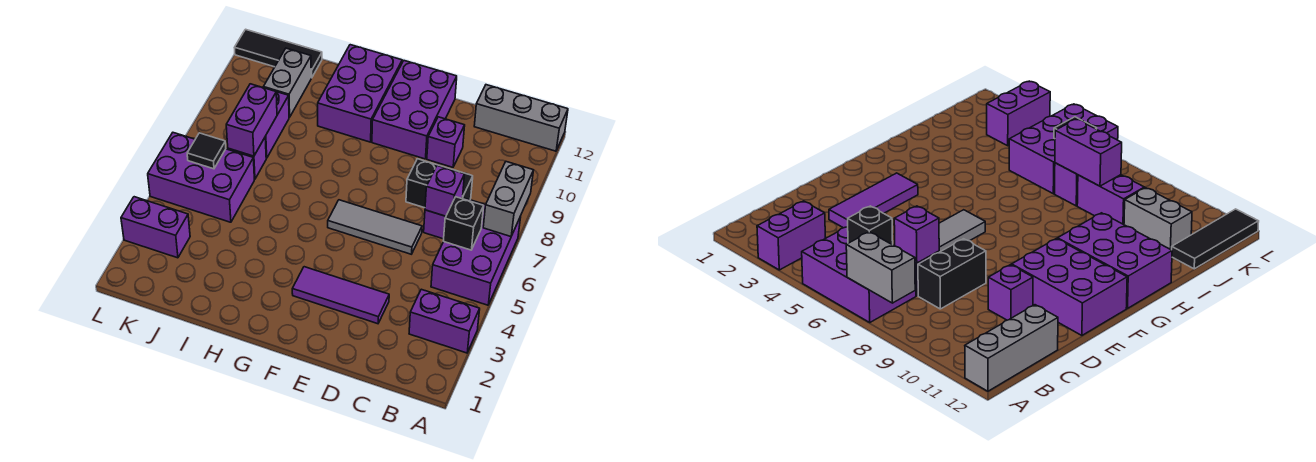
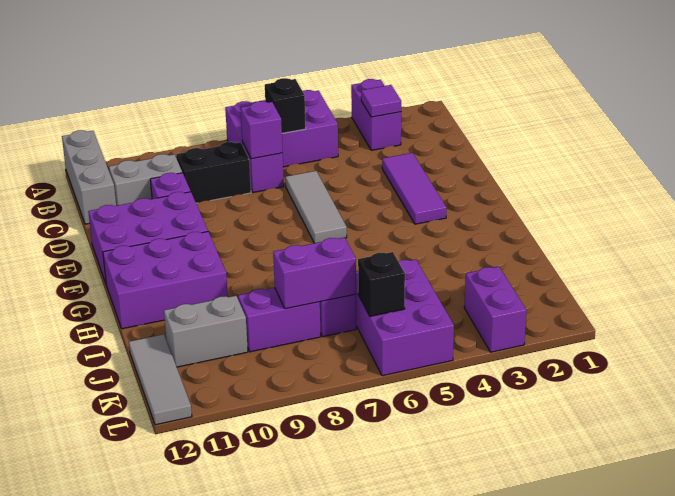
grey brick A7:A8 level 2 -> grey brick C10:C11 level 1
none -> purple tile B3 level 2
black brick C8:D8 level 1 -> black brick C8:C9 level 1
black tile J12:L12 level 1 -> grey tile J12:L12 level 1
black tile K6 level 2 -> black brick K6 level 2

